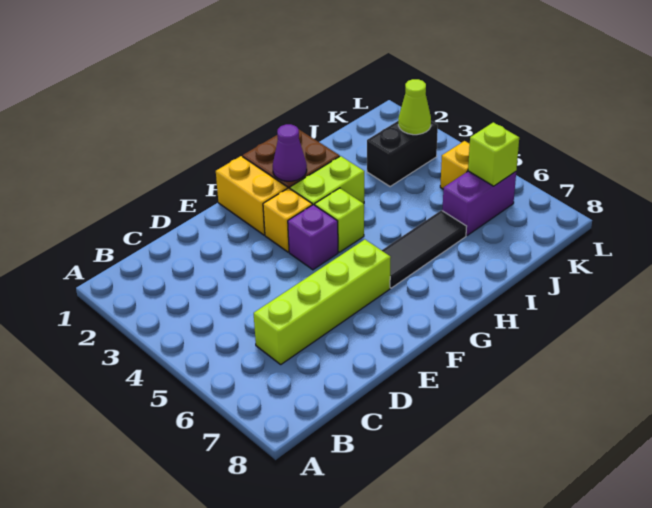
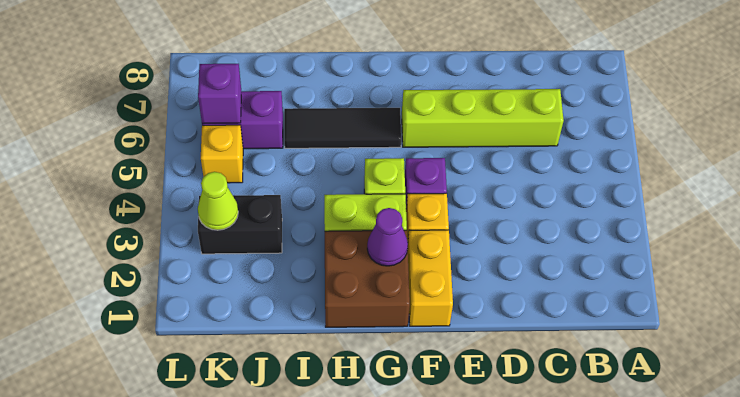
lime brick K6 level 2 -> purple brick K6 level 2

